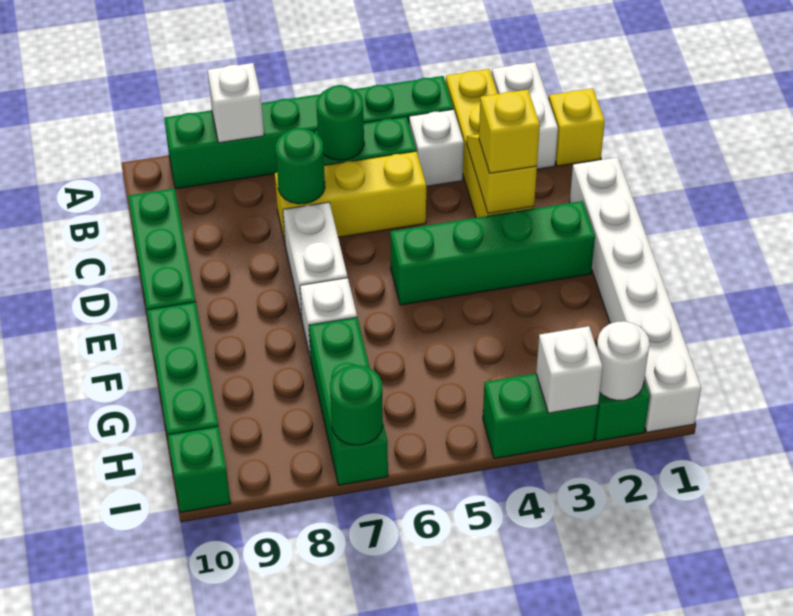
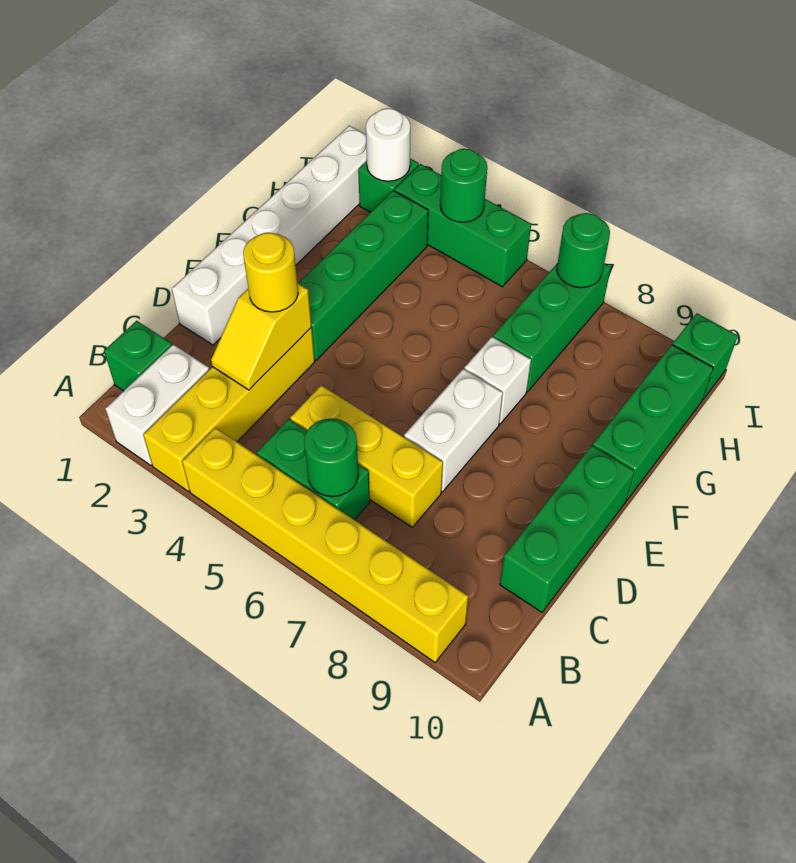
green brick A4:A9 level 1 -> yellow brick A4:A9 level 1
white brick A8 level 2 -> none
yellow brick B1 level 1 -> green brick B1 level 1
white brick B4 level 1 -> none
green round brick C7 level 2 -> green round brick I4 level 2
yellow brick D3 level 3 -> yellow round brick D3 level 3
green brick E2:E5 level 1 -> green brick E3:H3 level 1
green brick I3:I4 level 1 -> green brick I3:I5 level 1
white brick I3 level 2 -> none

